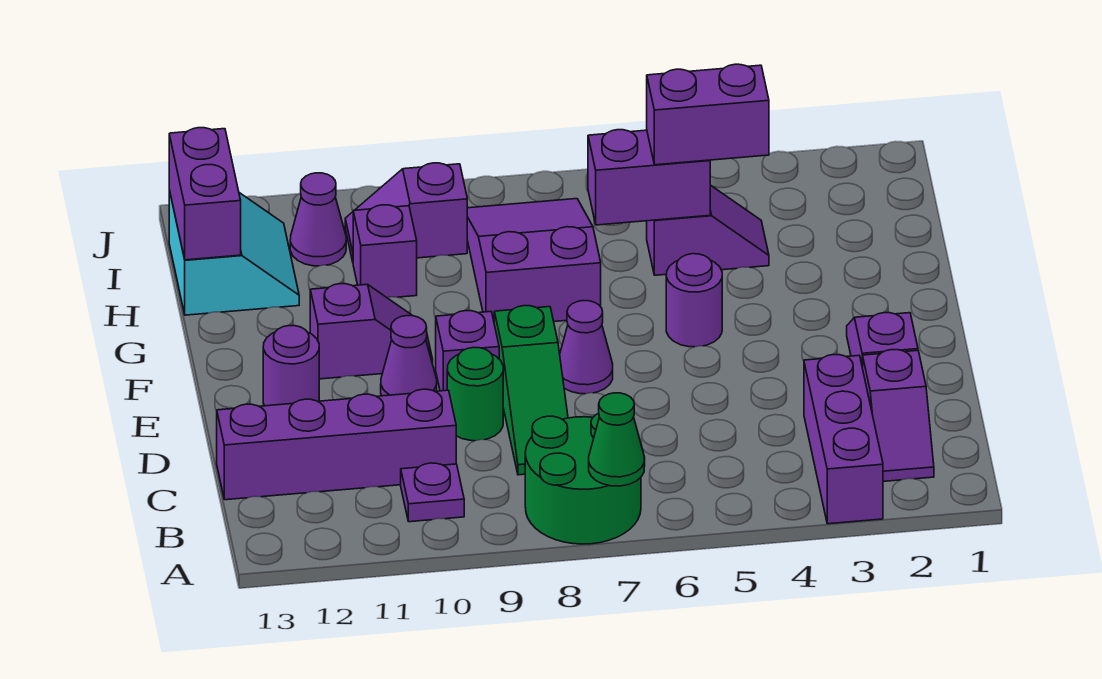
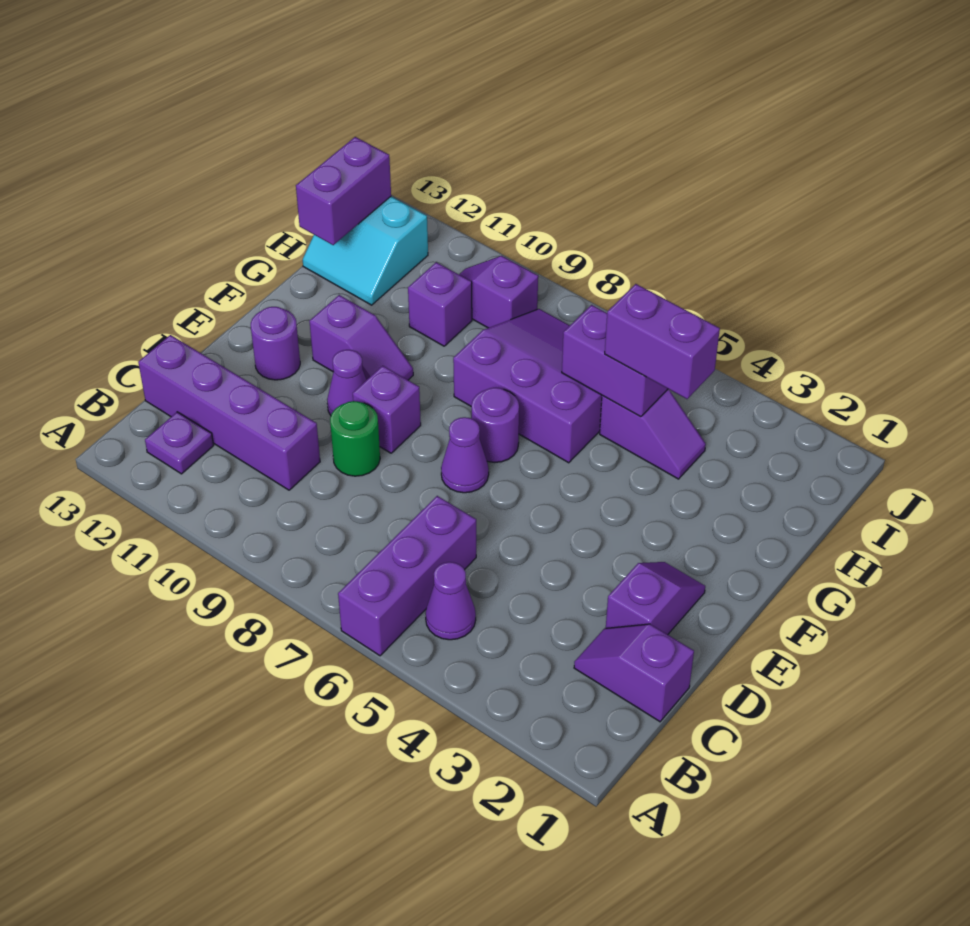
purple brick A3:C3 level 1 -> purple brick A6:C6 level 1
green round brick A7:B8 level 1 -> none
green cone A7 level 2 -> none
purple slope B2:C2 level 1 top C -> purple slope C1:C2 level 1 top 1
purple plate B10 level 1 -> purple plate B12 level 1
green slope C8:E8 level 1 top E -> none
purple round brick F5 level 1 -> purple round brick F7 level 1
purple slope G7:I8 level 1 top G -> purple slope G6:I8 level 1 top G
cyan slope H12:I13 level 1 top 13 -> cyan slope H12:I13 level 1 top I
purple cone I11 level 1 -> purple cone B5 level 1

